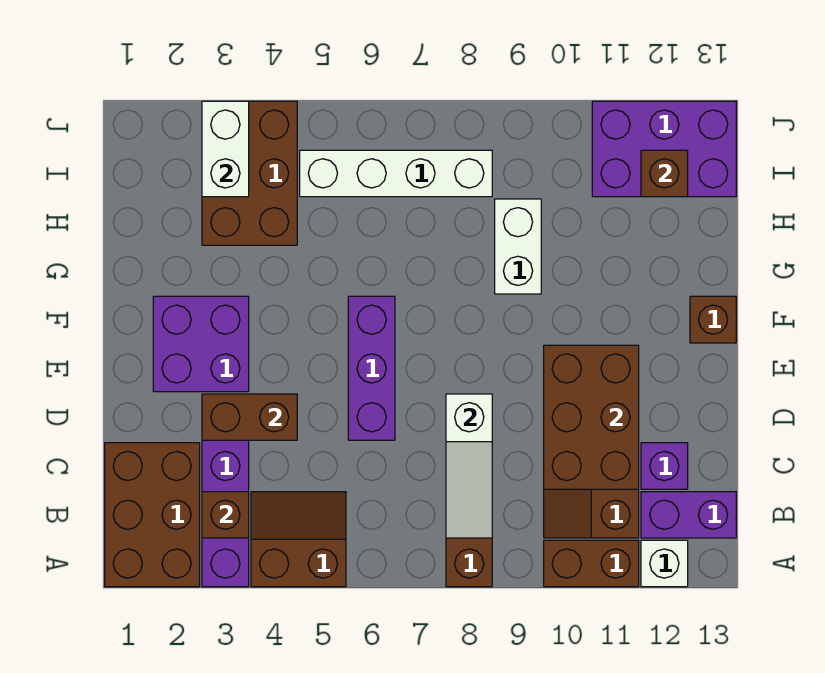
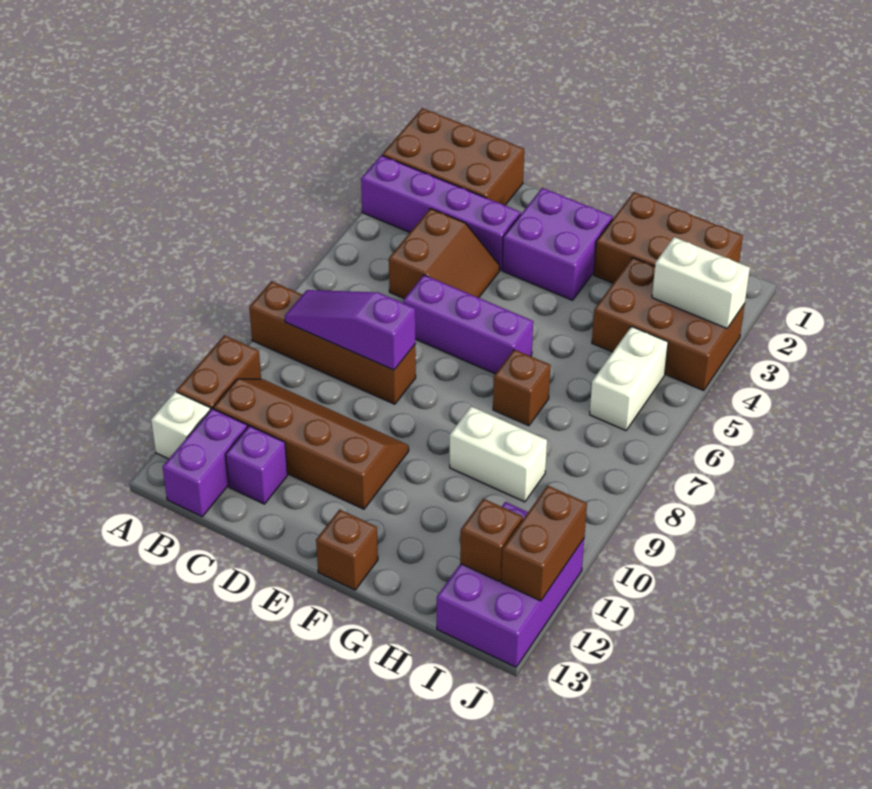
brown slope A4:B5 level 1 top A -> brown slope C4:D5 level 1 top C
brown brick B3 level 2 -> brown brick G7 level 1
white slope B8:D8 level 2 top D -> purple slope B8:D8 level 2 top D
brown brick C10:E11 level 2 -> brown brick G1:I2 level 1
brown brick D3:D4 level 2 -> brown brick J11:J12 level 2
white brick I5:I8 level 1 -> white brick I5:I6 level 1

